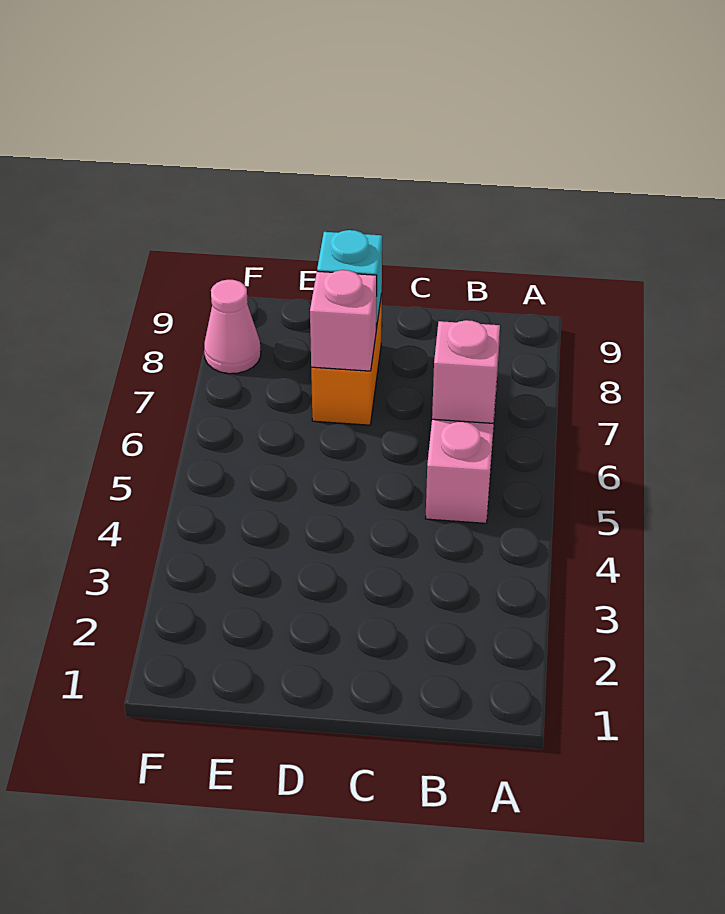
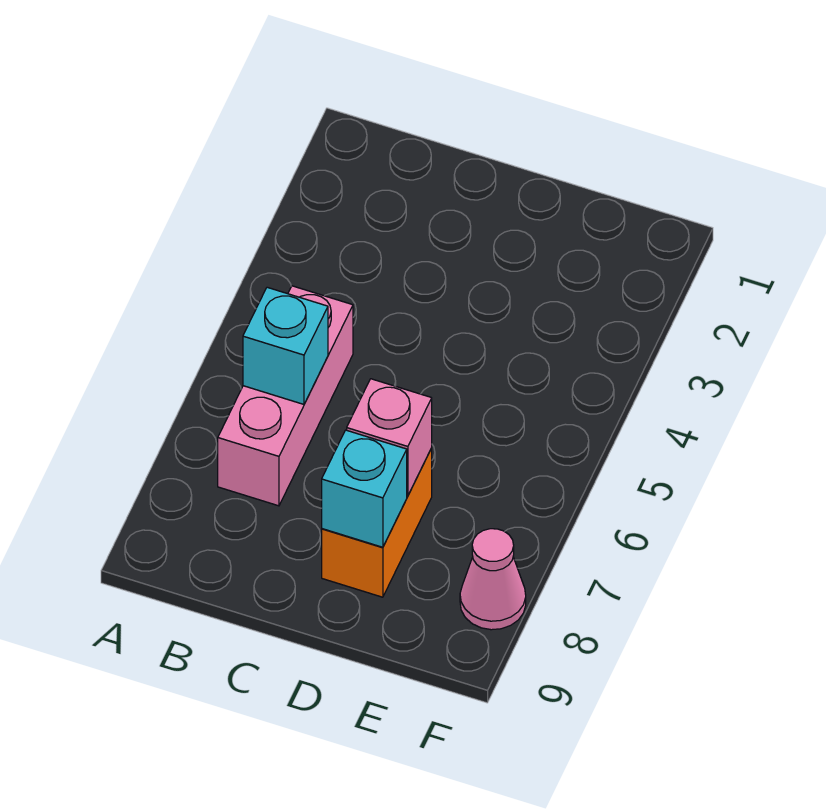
pink brick B6 level 2 -> cyan brick B6 level 2

